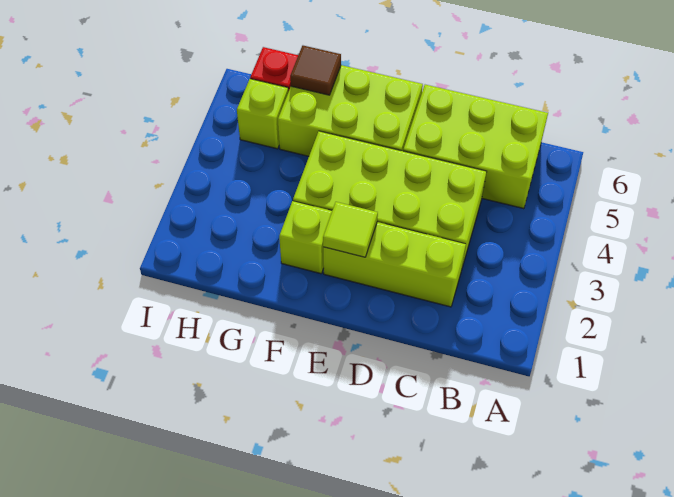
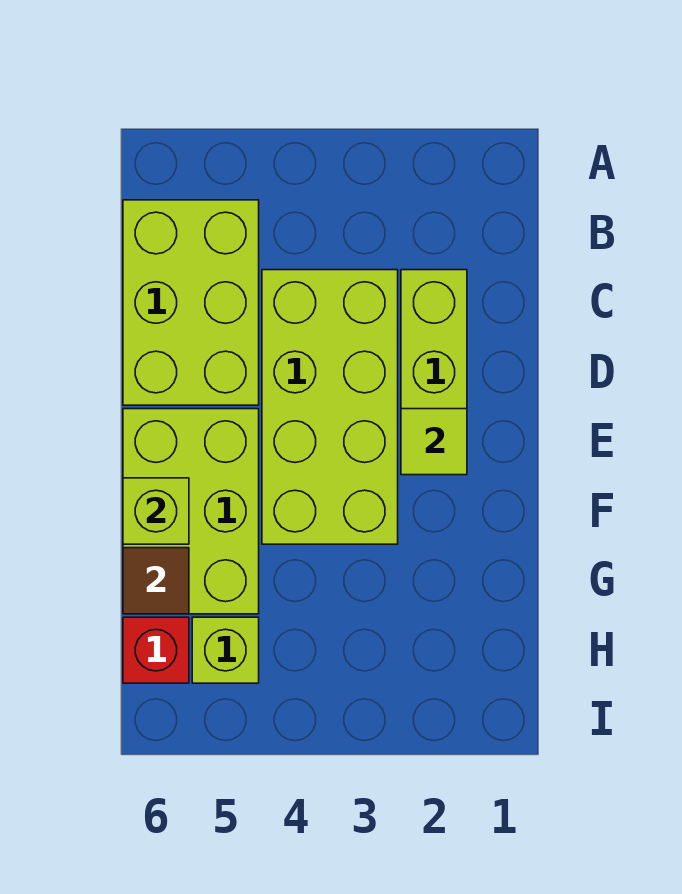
lime brick F2 level 1 -> lime brick F6 level 2

